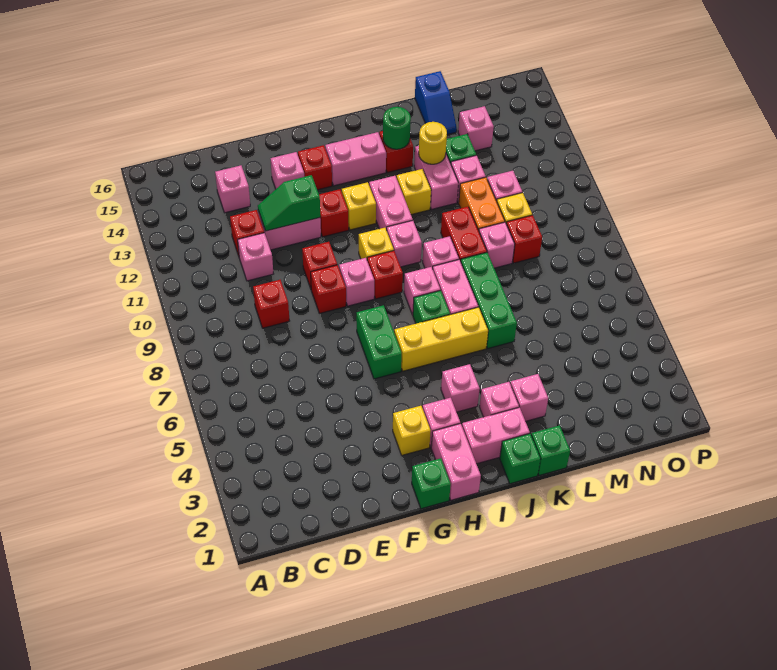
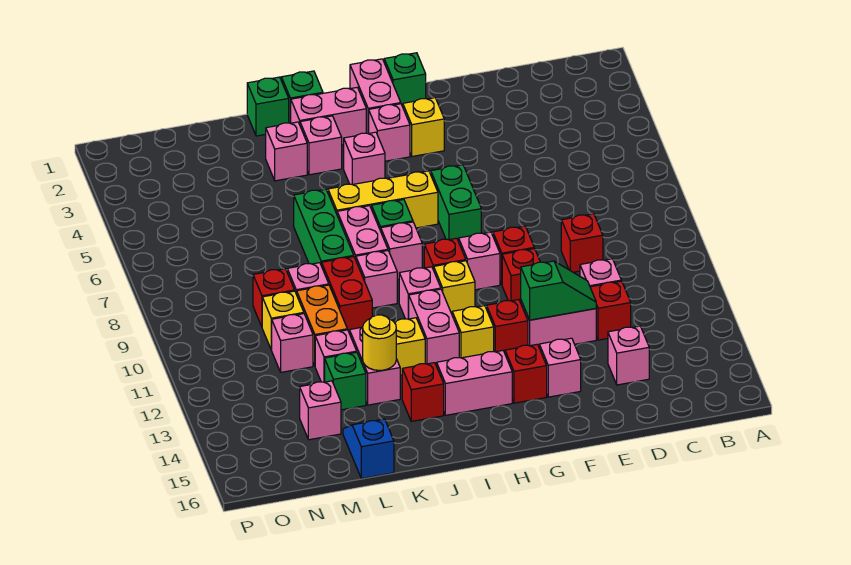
green round brick J14 level 2 -> none

